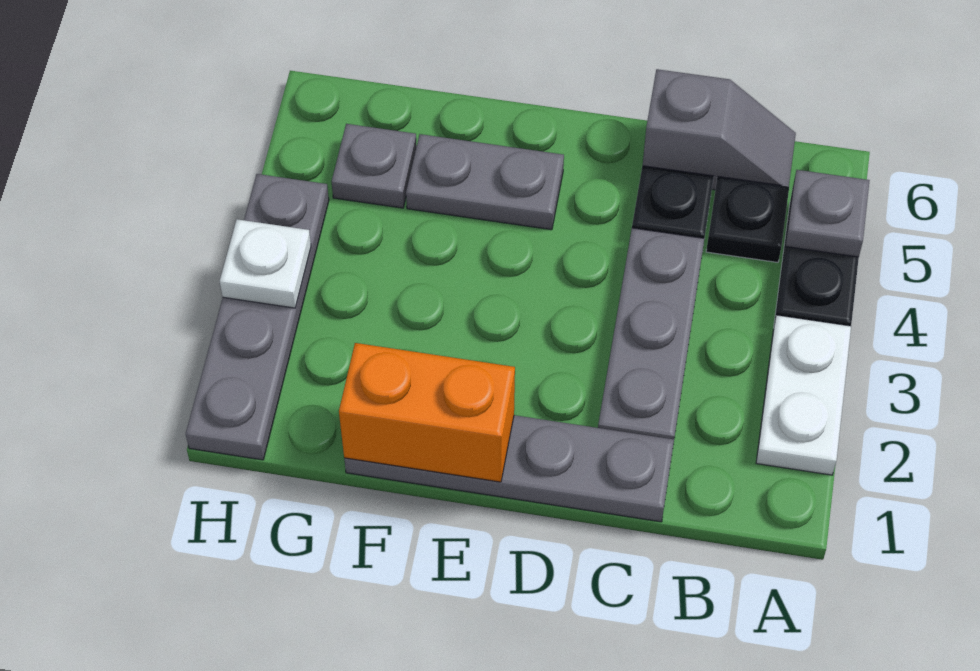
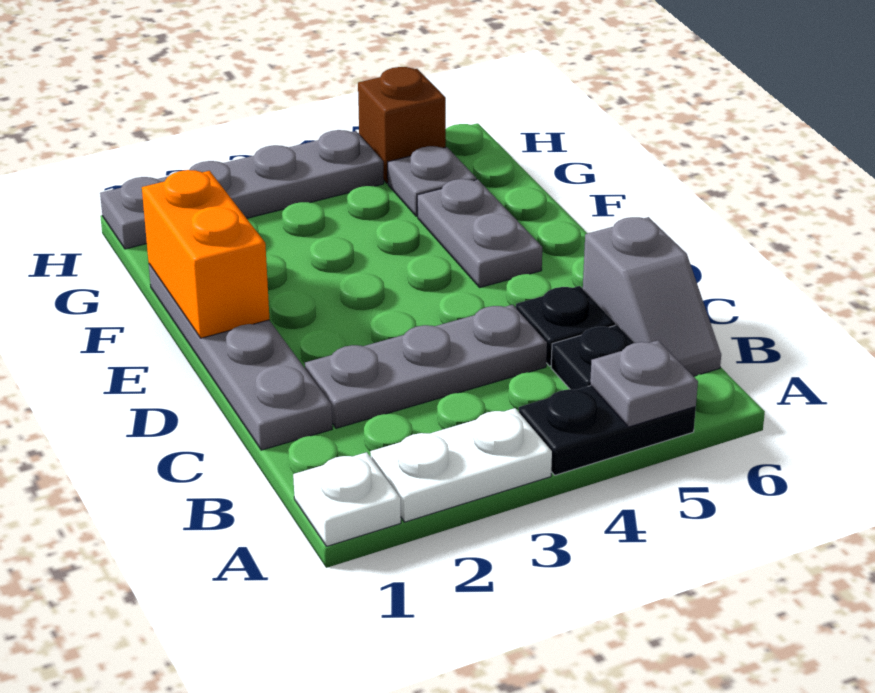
white plate H3 level 2 -> white plate A1 level 1
none -> brown brick H5 level 1

